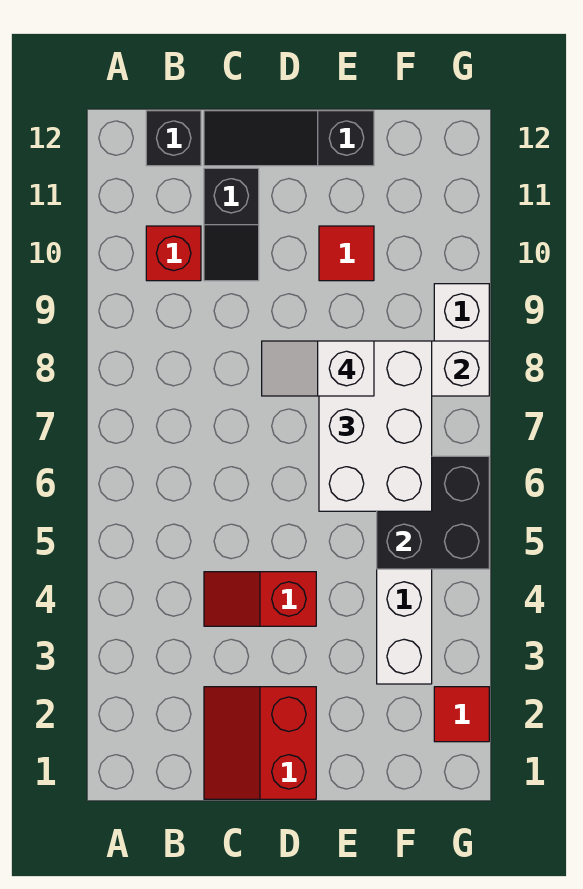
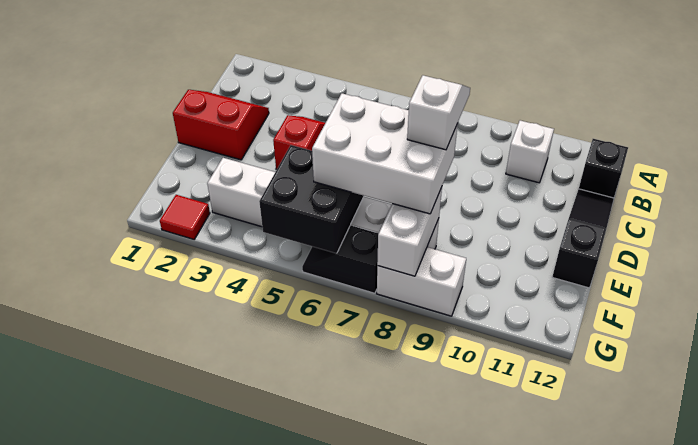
red brick B10 level 1 -> white brick B10 level 1
black slope C10:C11 level 1 top 11 -> black slope G6:G7 level 1 top 7
red tile E10 level 1 -> none

